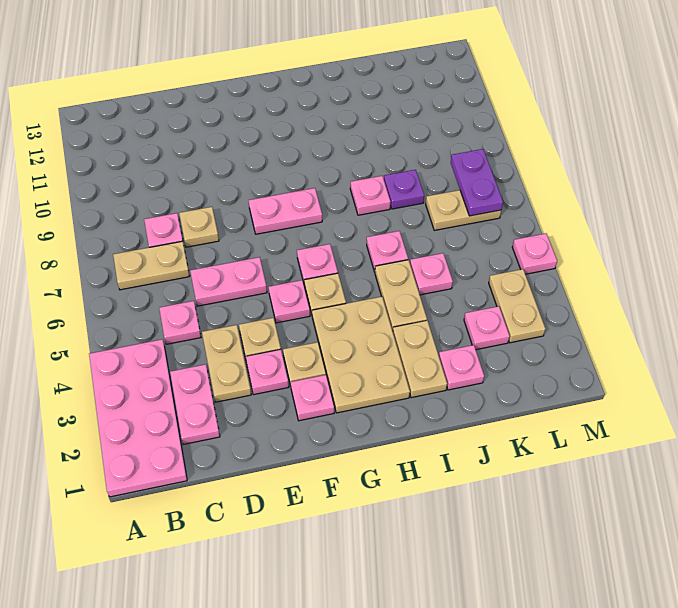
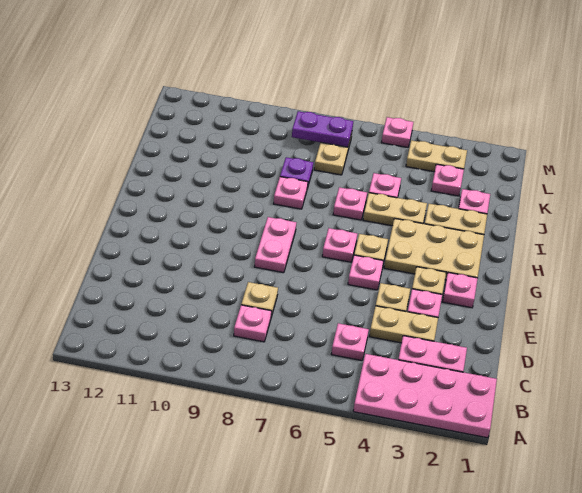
tan plate B7:C7 level 1 -> none
pink plate D6:E6 level 1 -> none

